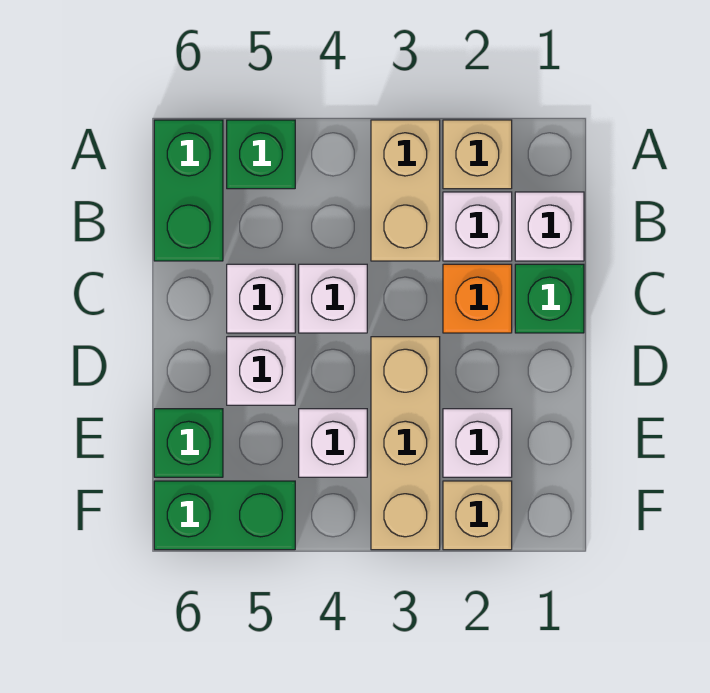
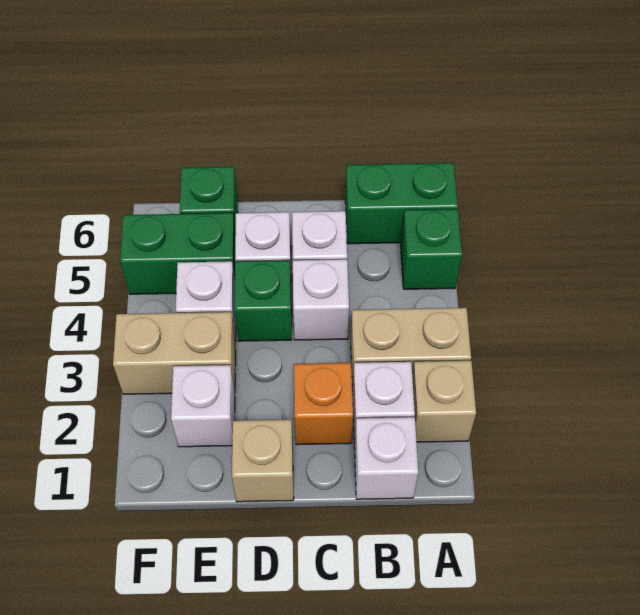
green brick C1 level 1 -> green brick D4 level 1
tan brick D3:F3 level 1 -> tan brick E3:F3 level 1
tan brick F2 level 1 -> tan brick D1 level 1
green brick F5:F6 level 1 -> green brick E5:F5 level 1

